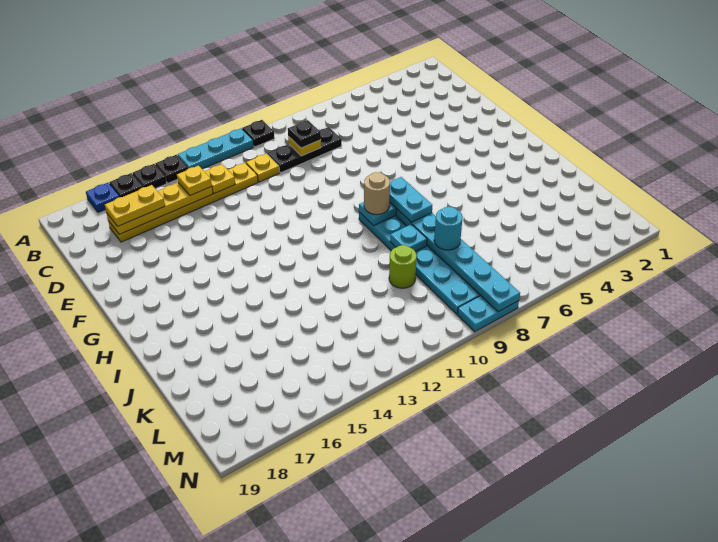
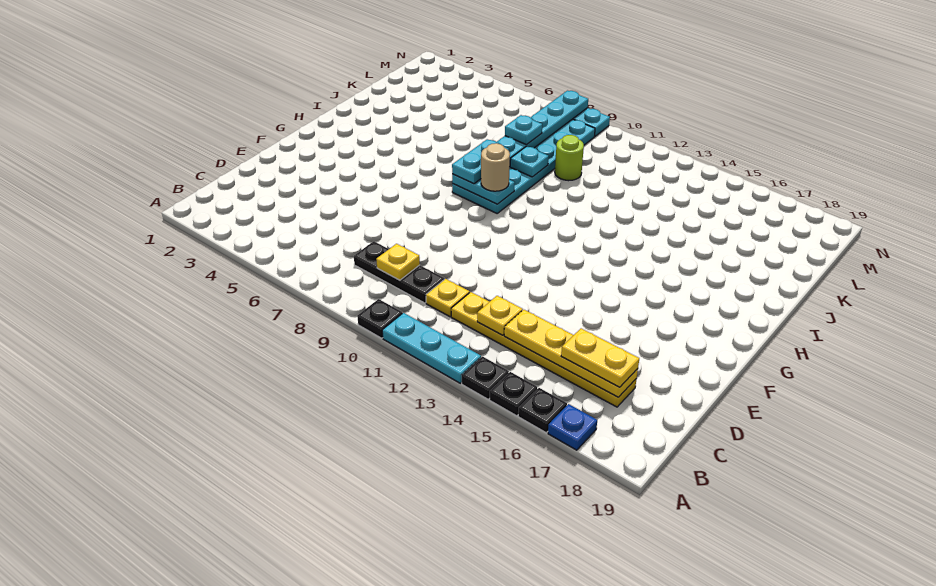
black plate C9 level 3 -> none
yellow plate C14 level 3 -> none
cyan round brick K8 level 3 -> cyan plate K8 level 3

